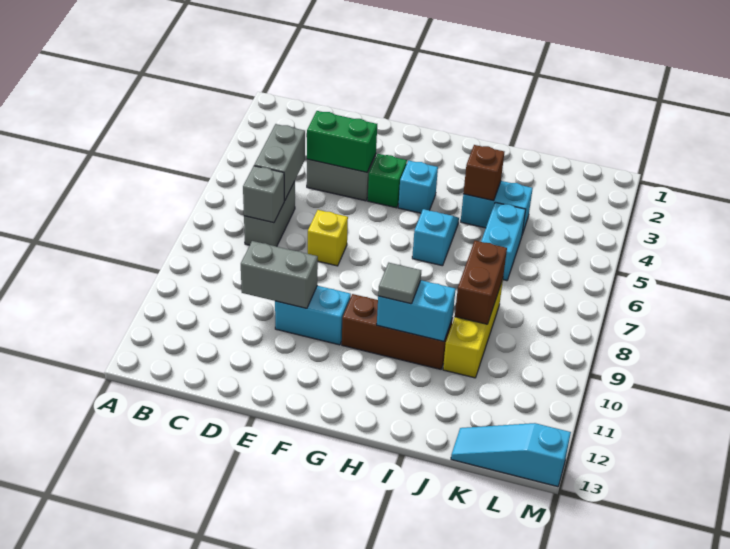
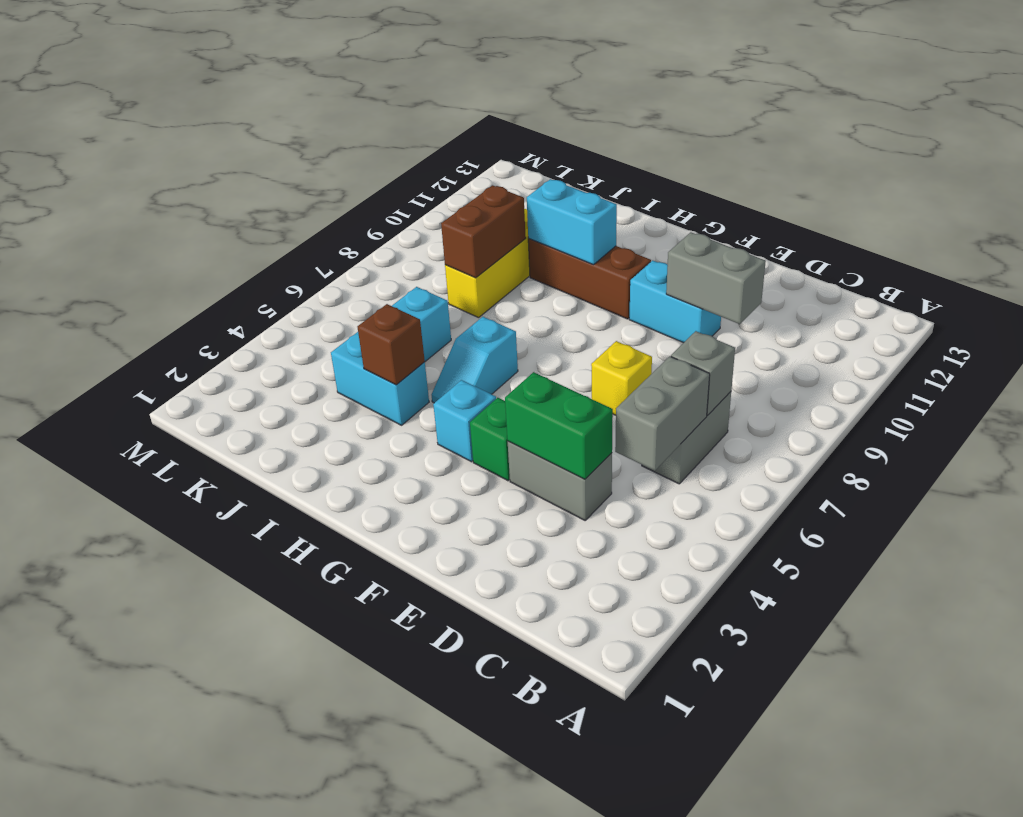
grey tile H10 level 3 -> none
cyan slope K13:M13 level 1 top M -> none

